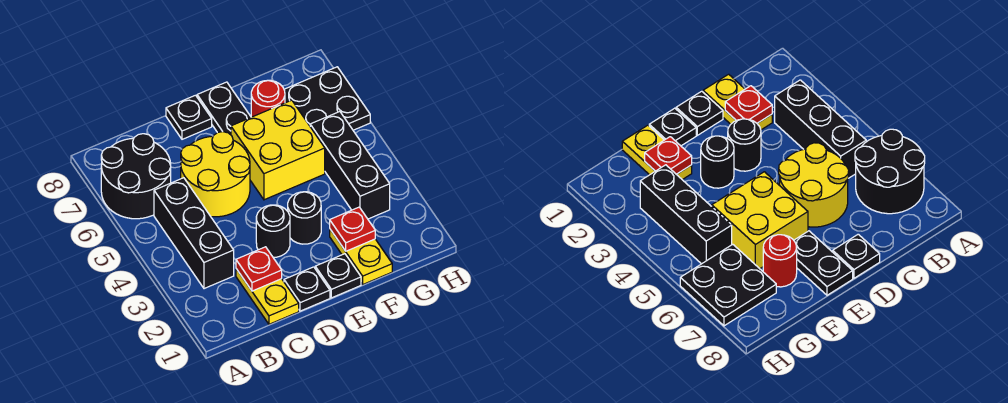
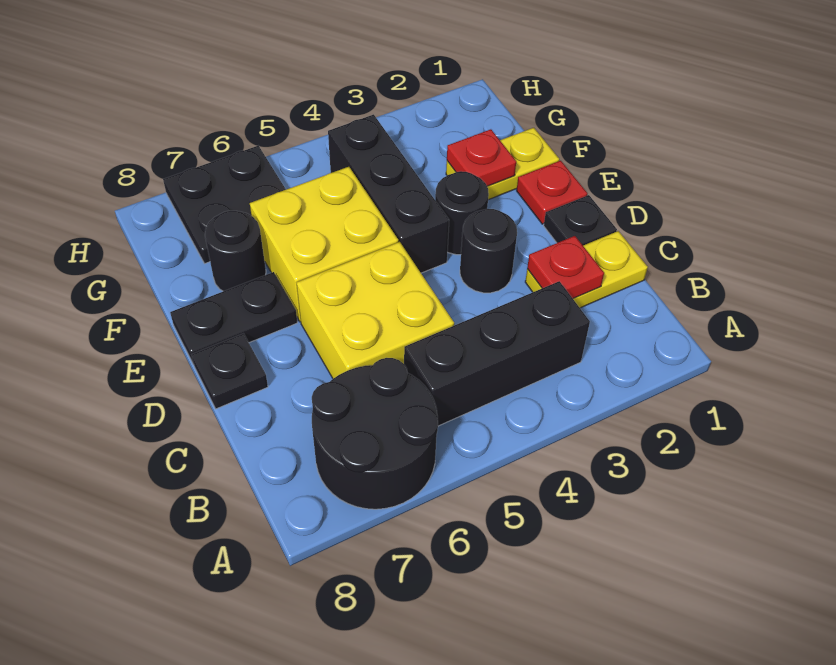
yellow round brick C5:D6 level 1 -> yellow brick C5:D6 level 1
black plate E1 level 1 -> red plate E1 level 1
red round brick F7 level 1 -> black round brick F7 level 1
black brick G3:G5 level 1 -> black brick E4:G4 level 1

